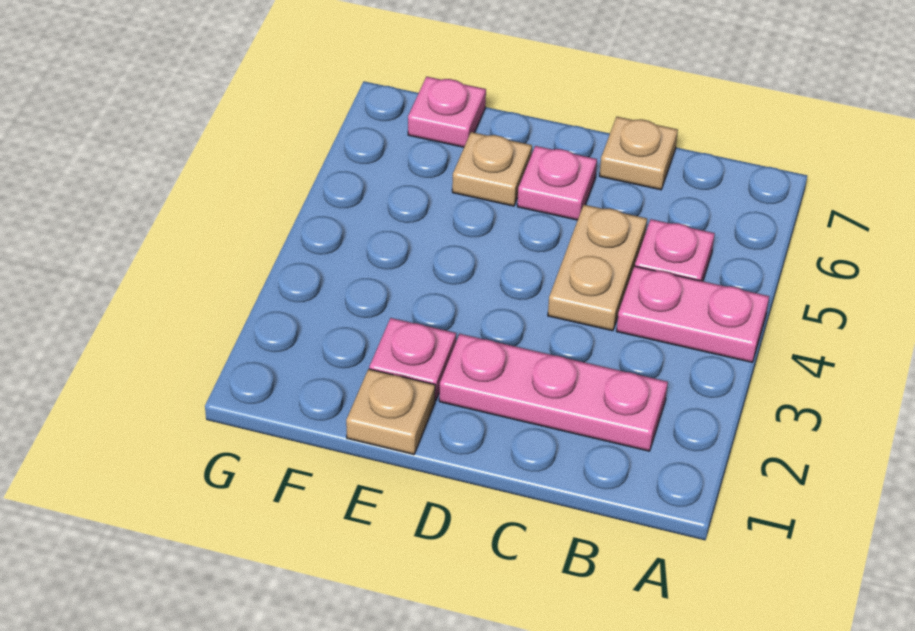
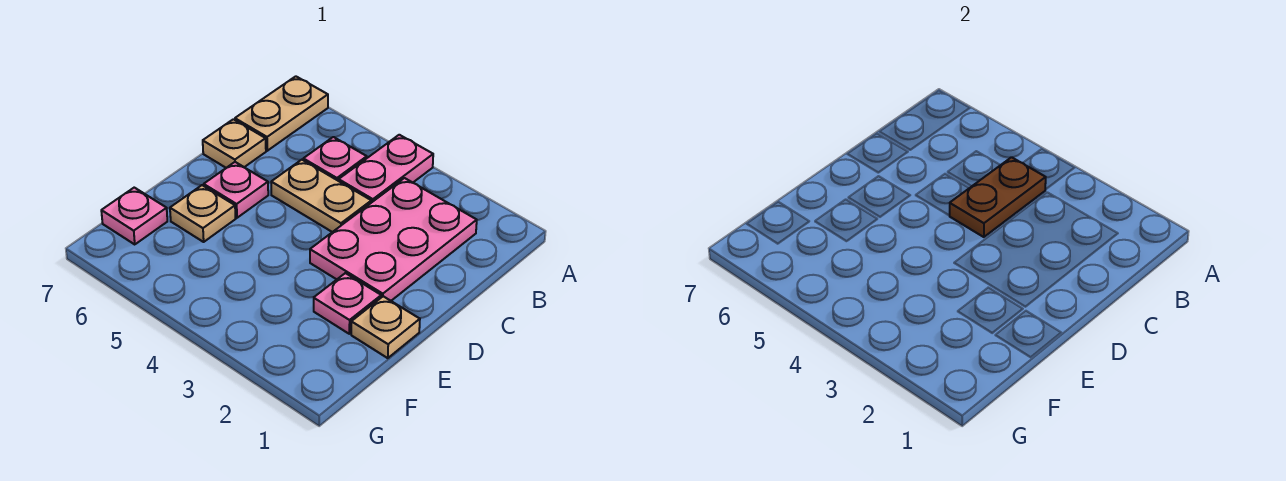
none -> tan plate A7:B7 level 1
pink plate B2:D2 level 1 -> pink plate B2:D3 level 1
none -> brown plate B4:C4 level 2

